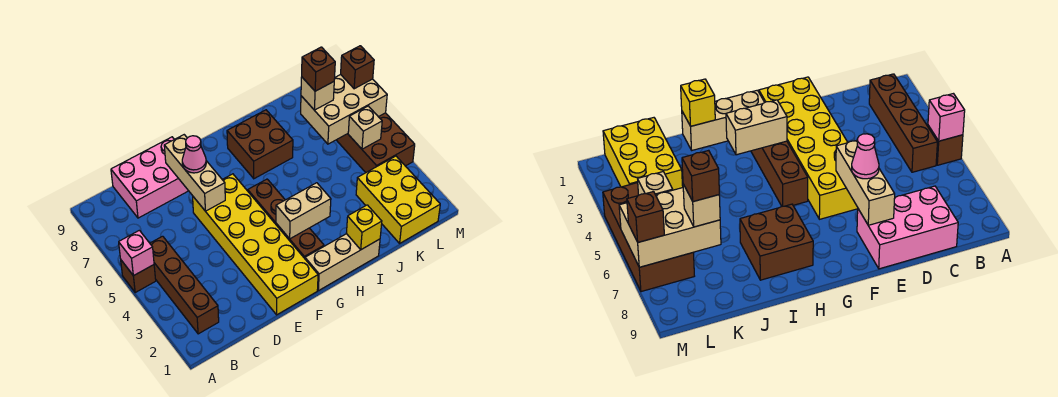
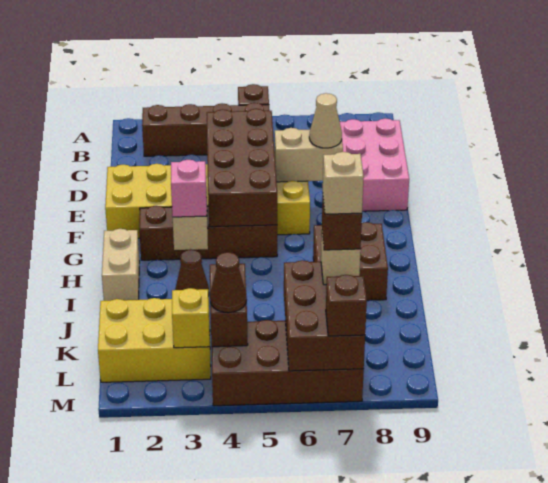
pink brick A5 level 2 -> pink brick H3 level 3
none -> brown brick D4:G5 level 2
tan brick E6:E8 level 2 -> tan brick E6:E7 level 2
pink cone E7 level 3 -> tan cone E7 level 3
tan brick G1:I1 level 1 -> tan brick H1:I1 level 1
yellow brick I1 level 2 -> yellow brick L3 level 2
none -> brown cone I3 level 1
none -> brown brick K4:L4 level 2
tan brick K6:M7 level 2 -> brown brick K6:M7 level 2
none -> brown cone L4 level 3
tan brick L5 level 2 -> tan brick K7 level 5

